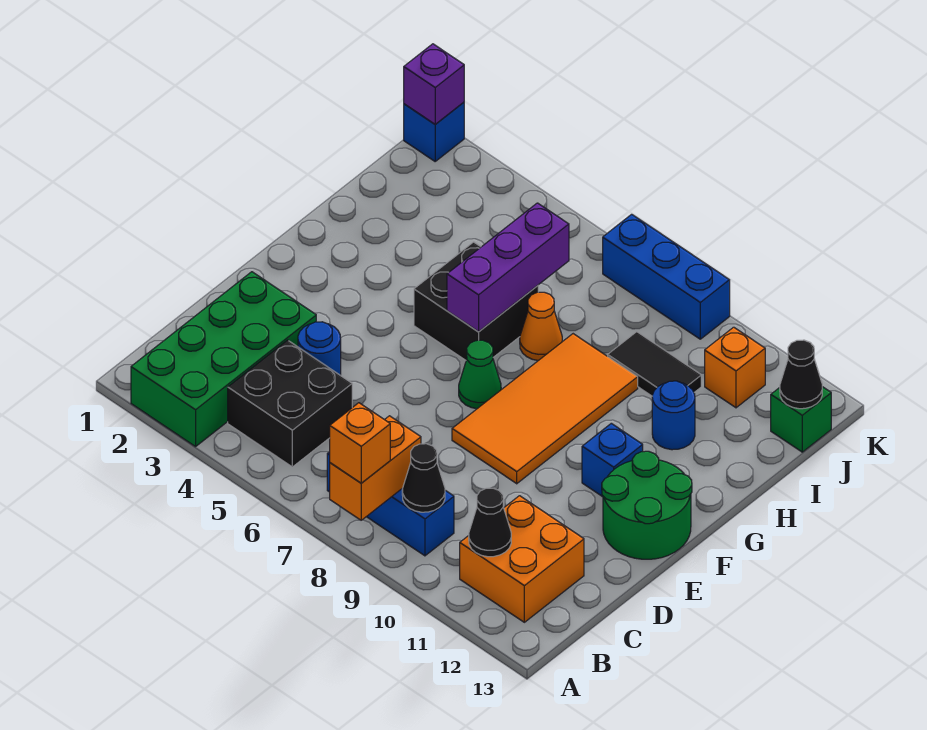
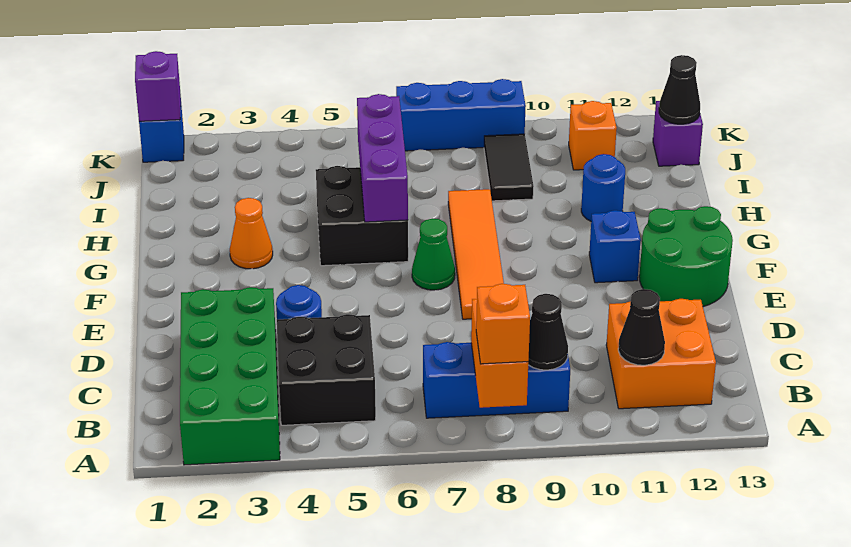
orange tile E8:H9 level 1 -> orange tile E8:H8 level 1
orange cone H7 level 1 -> orange cone G3 level 1
black tile I9:I10 level 1 -> black tile I9:J9 level 1
green brick J13 level 1 -> purple brick J13 level 1

